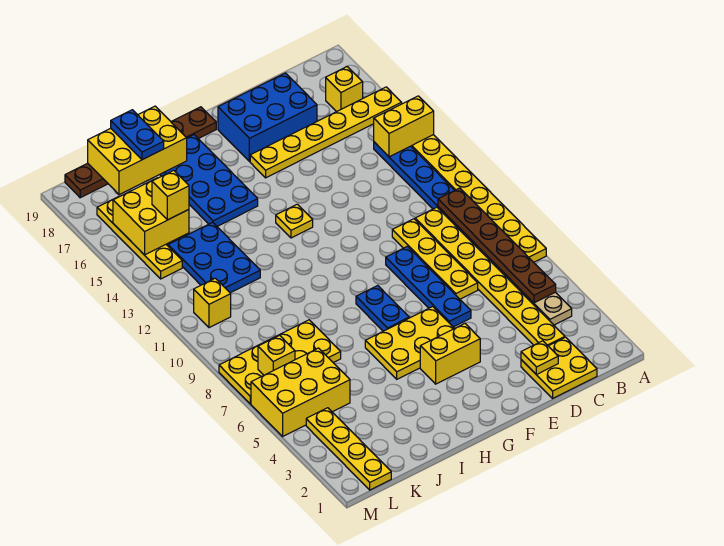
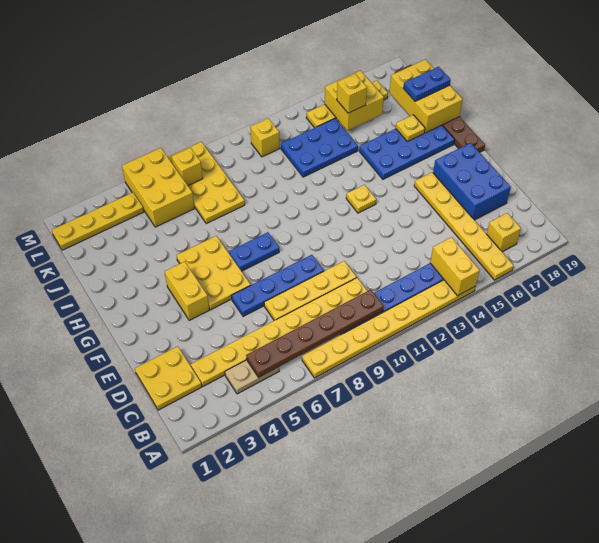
yellow plate D2 level 2 -> yellow plate I17 level 2

